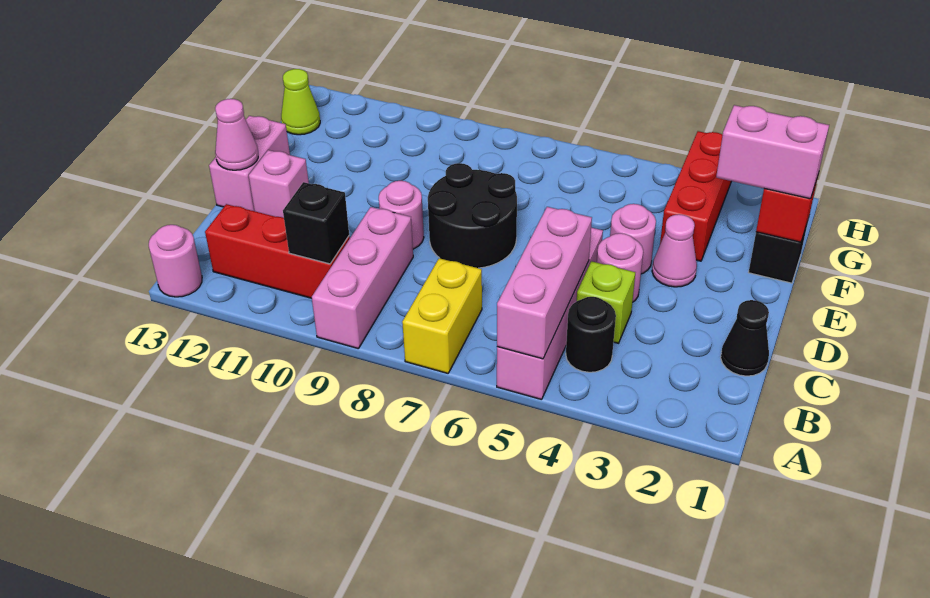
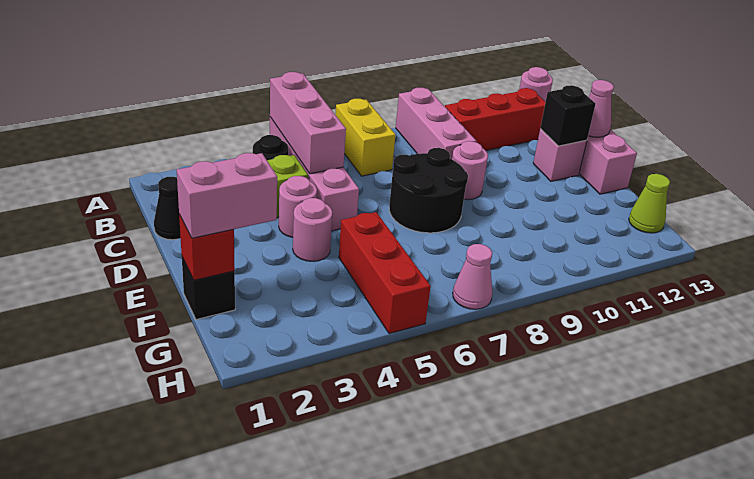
black brick B10 level 2 -> black brick D12 level 2
pink cone E3 level 1 -> pink cone H7 level 1
red brick F3:H3 level 1 -> red brick F5:H5 level 1

